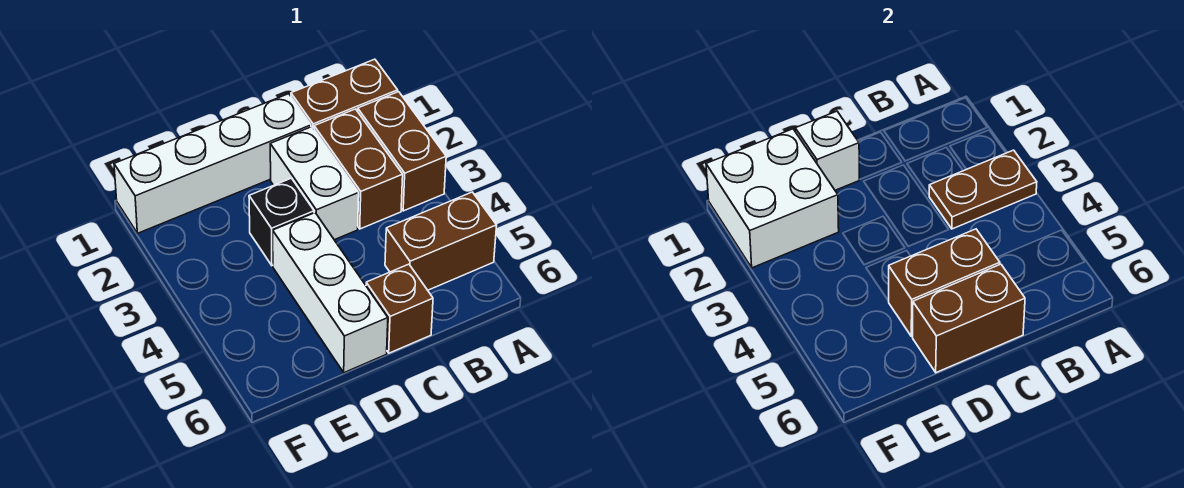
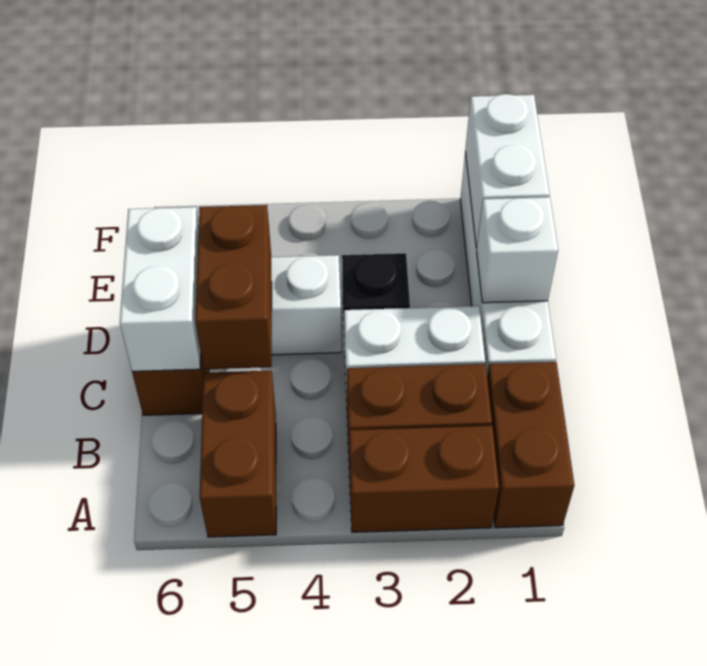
brown plate A3:B3 level 2 -> none
brown brick C6:D6 level 2 -> white brick C6:D6 level 2
white brick E1:F2 level 2 -> white brick E1:F1 level 2

